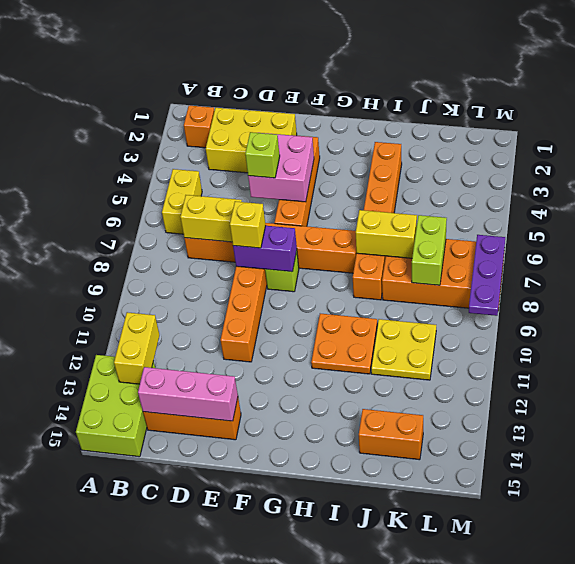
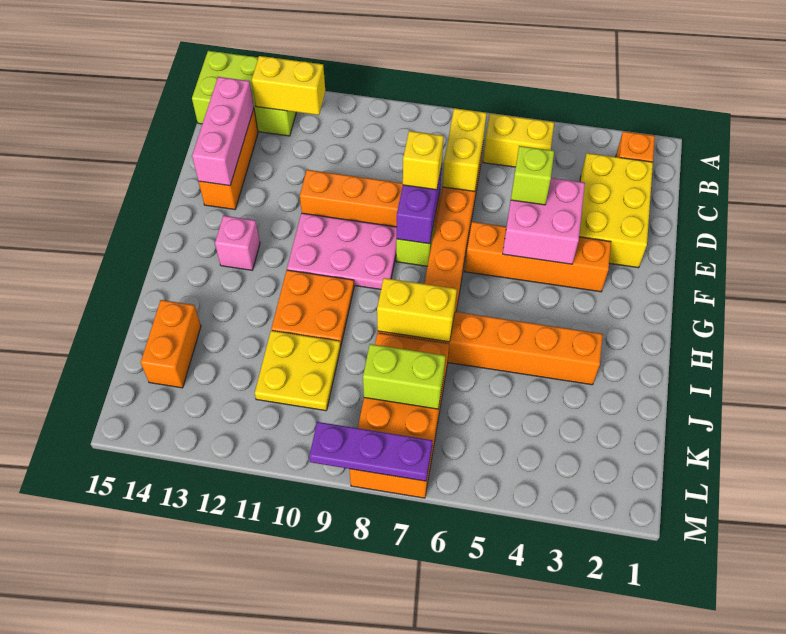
none -> pink plate F9:G11 level 1
none -> pink brick G13 level 1
yellow brick I7:J7 level 2 -> yellow brick I7:I8 level 2

